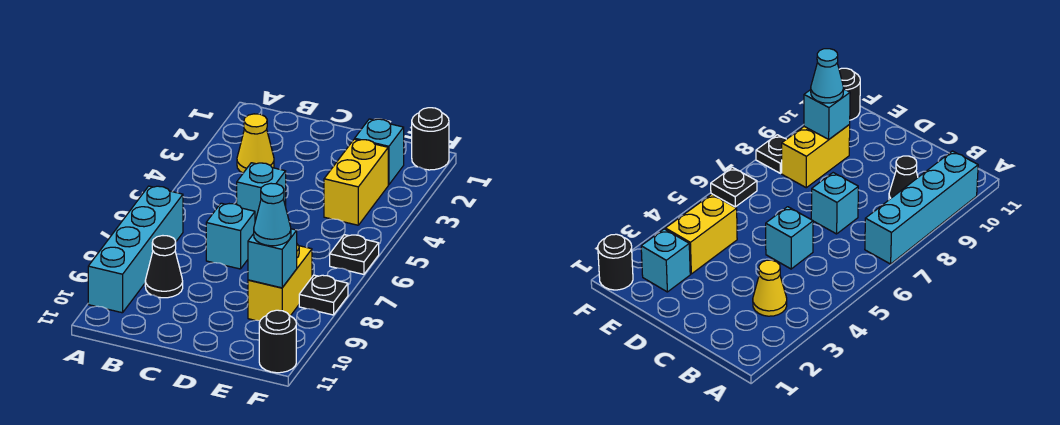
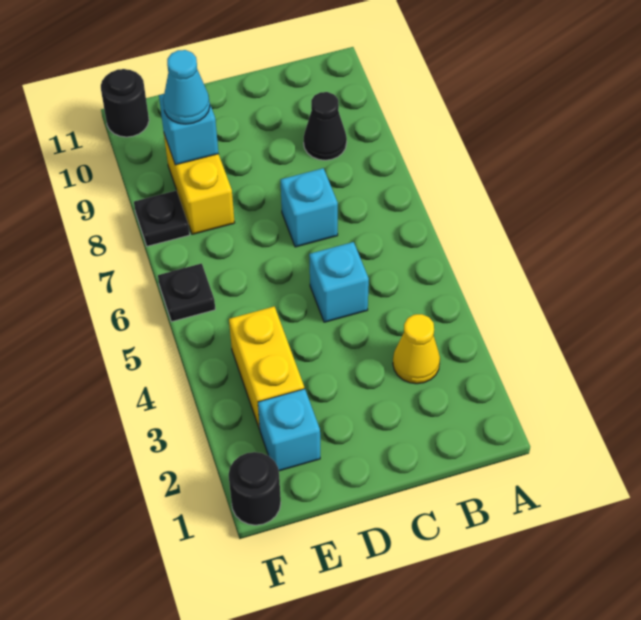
cyan brick A7:A10 level 1 -> none

